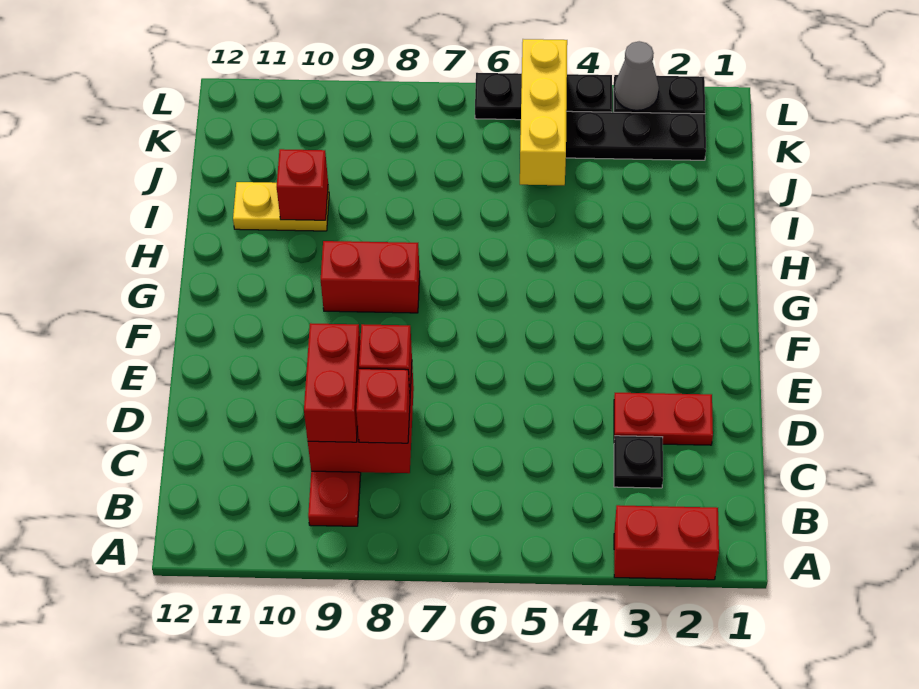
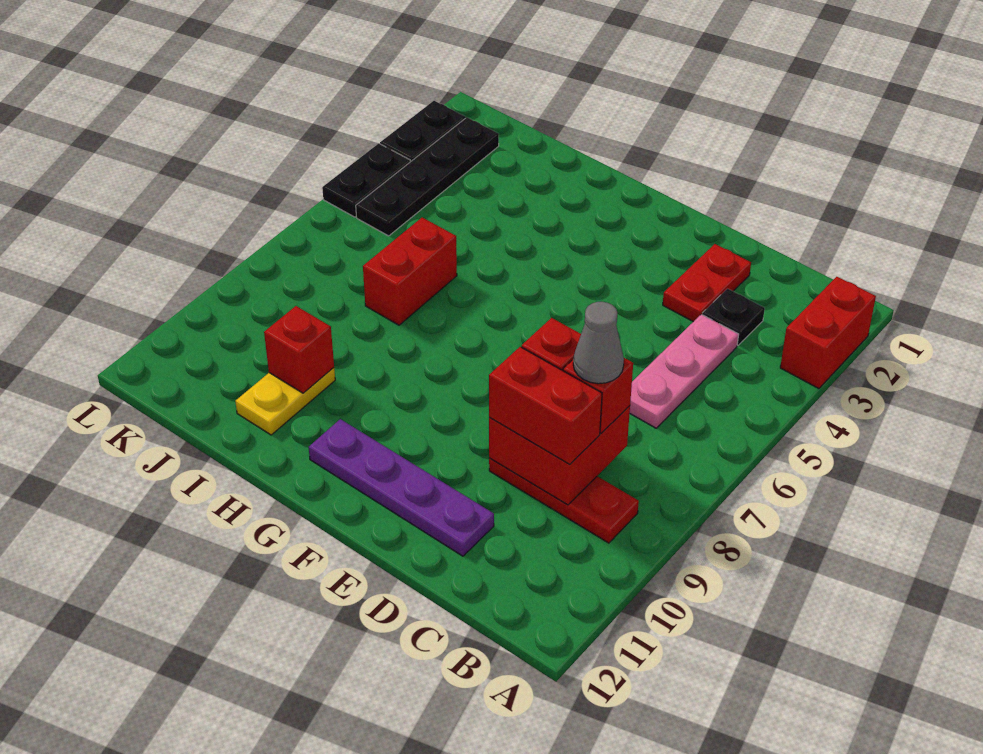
none -> pink plate C4:C6 level 1
none -> purple plate D11:G11 level 1
red brick G8:G9 level 1 -> red brick I6:I7 level 1
yellow brick J5:L5 level 2 -> none
grey cone L3 level 2 -> grey cone C8 level 4
black plate L4:L6 level 1 -> black plate L4:L5 level 1

